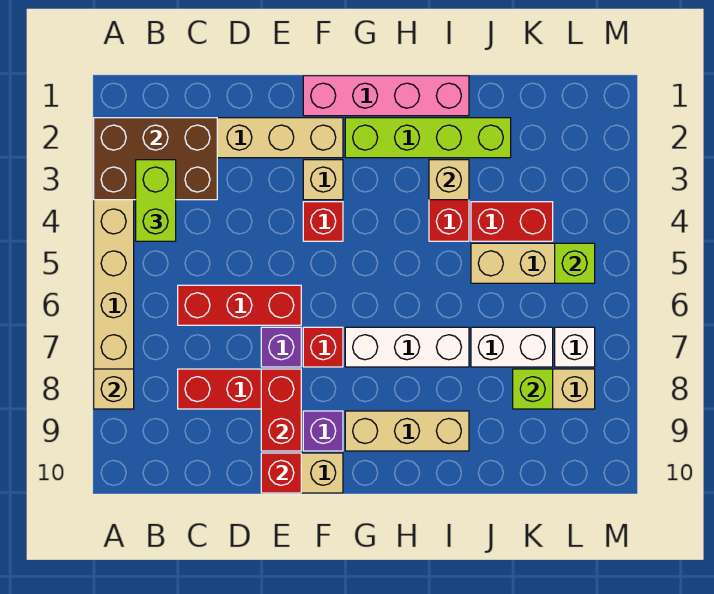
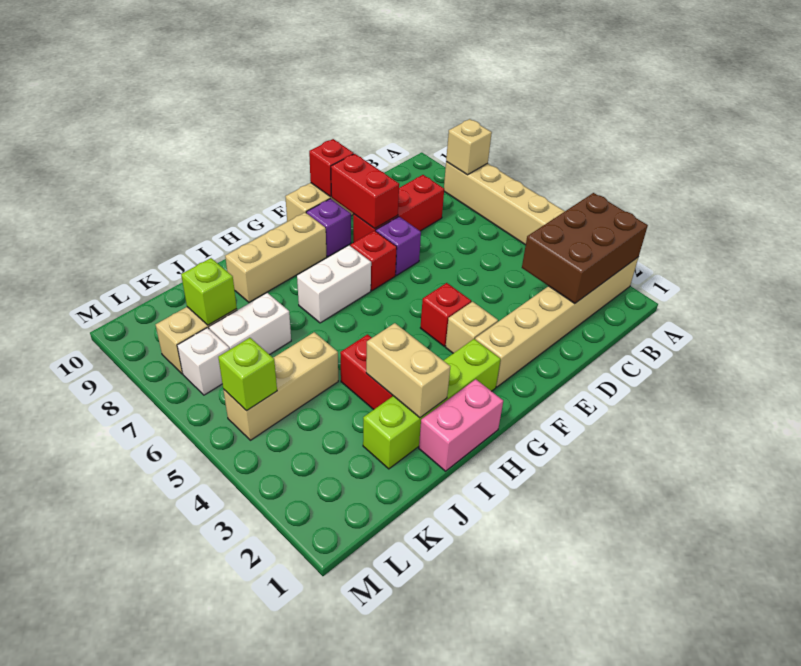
lime brick B3:B4 level 3 -> none
red brick C6:E6 level 1 -> none
pink brick F1:I1 level 1 -> pink brick H1:I1 level 1
white brick G7:I7 level 1 -> white brick G7:H7 level 1
tan brick I3 level 2 -> tan brick I2:I3 level 2
red brick J4:K4 level 1 -> none

